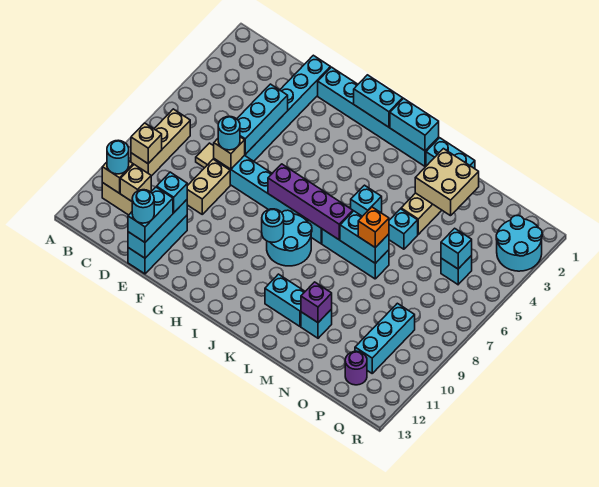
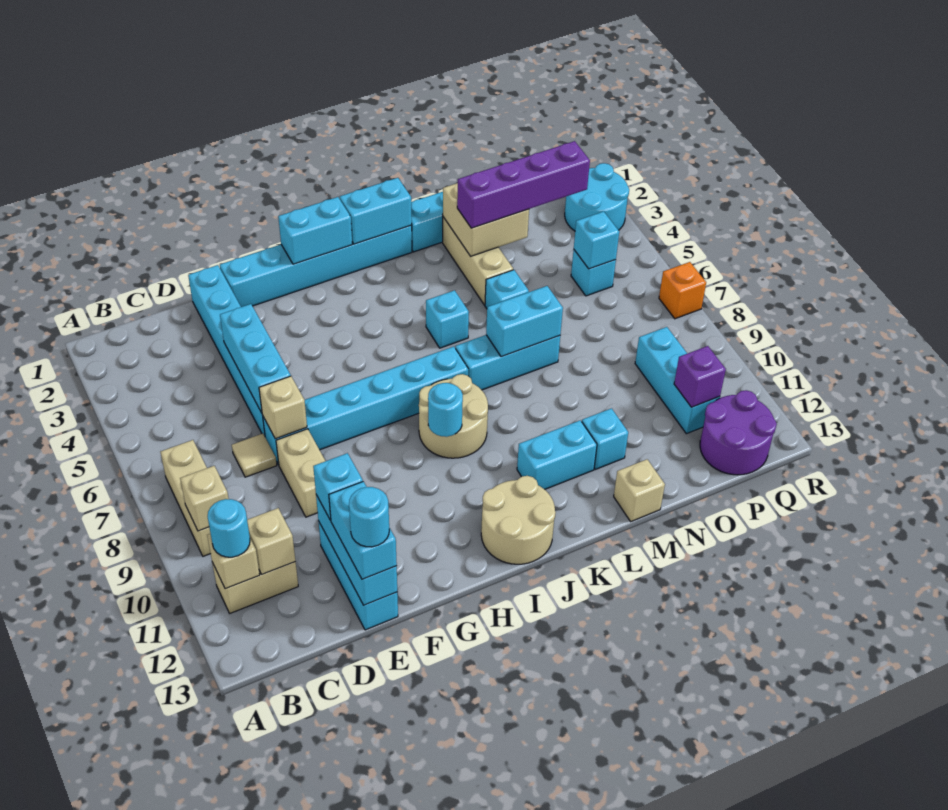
cyan round brick E7 level 3 -> none
purple brick H7:K7 level 2 -> purple brick M3:P3 level 3
cyan round brick I8:J9 level 1 -> tan round brick I8:J9 level 1
none -> tan round brick I12:J13 level 1
orange brick M7 level 3 -> orange brick R7 level 1
purple brick M11 level 2 -> purple brick P11 level 2
none -> tan brick M13 level 1
purple round brick P12 level 1 -> purple round brick P12:Q13 level 1

